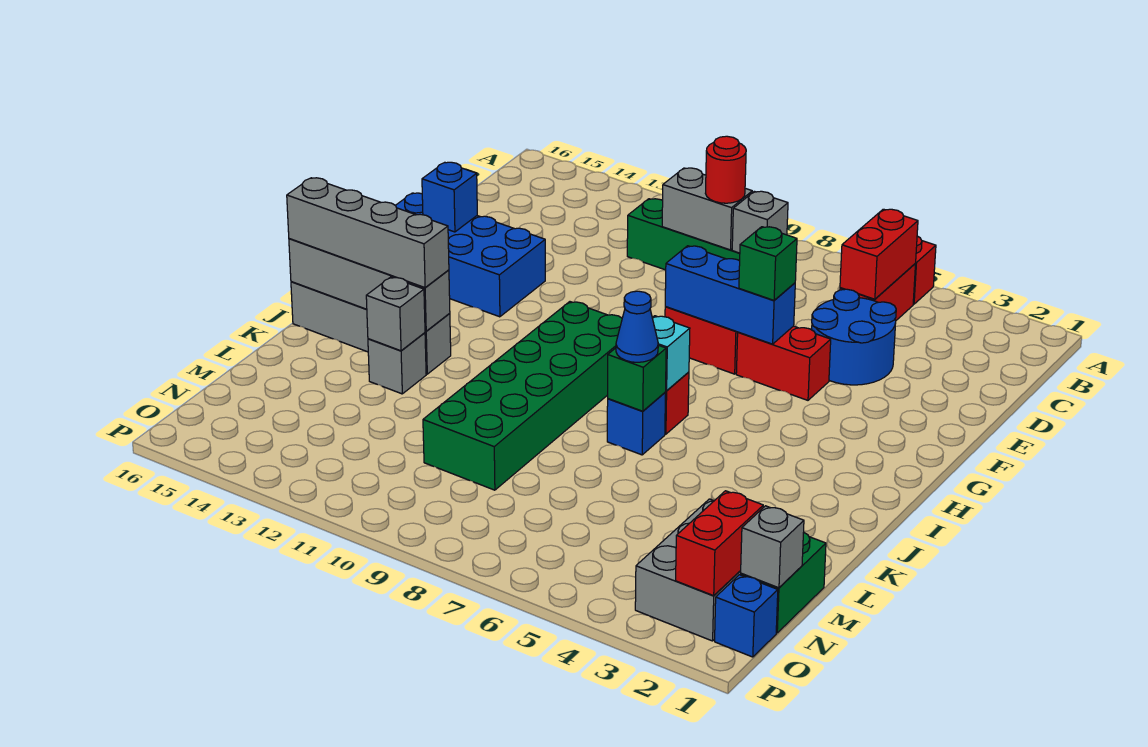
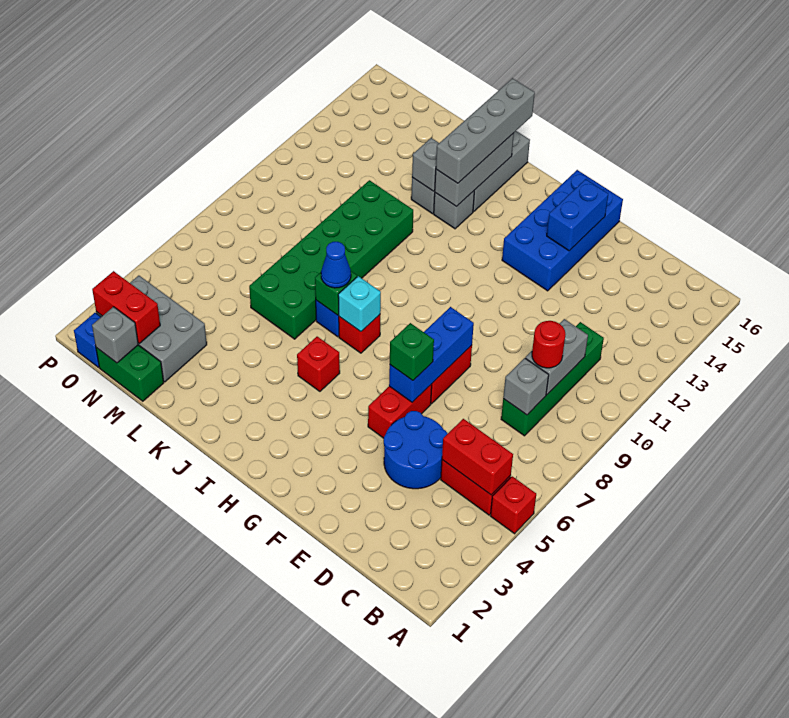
blue brick F15 level 2 -> blue brick F14:F15 level 2
green brick H9:M10 level 1 -> green brick K6:L11 level 1
none -> red brick I5 level 1
grey brick J13:J16 level 2 -> grey brick J13:J15 level 2

